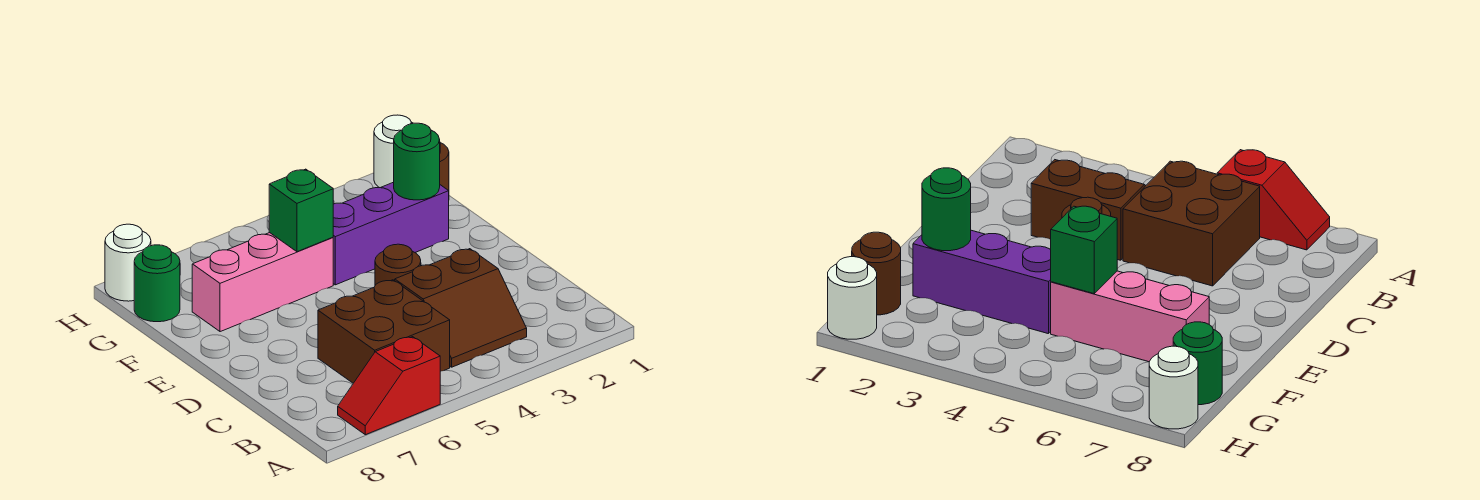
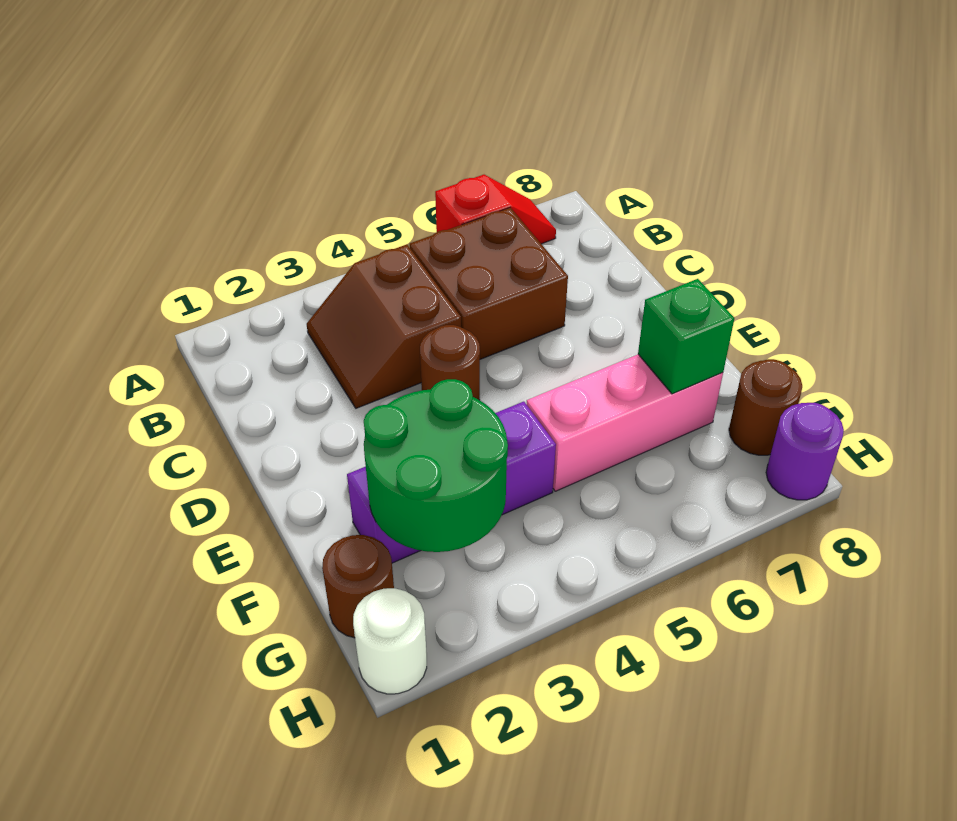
brown slope B3:C4 level 1 top C -> brown slope B3:C4 level 1 top 4
green round brick F2 level 2 -> green round brick F2:G3 level 2
green brick F5 level 2 -> green brick F7 level 2
green round brick G8 level 1 -> brown round brick G8 level 1
white round brick H8 level 1 -> purple round brick H8 level 1

